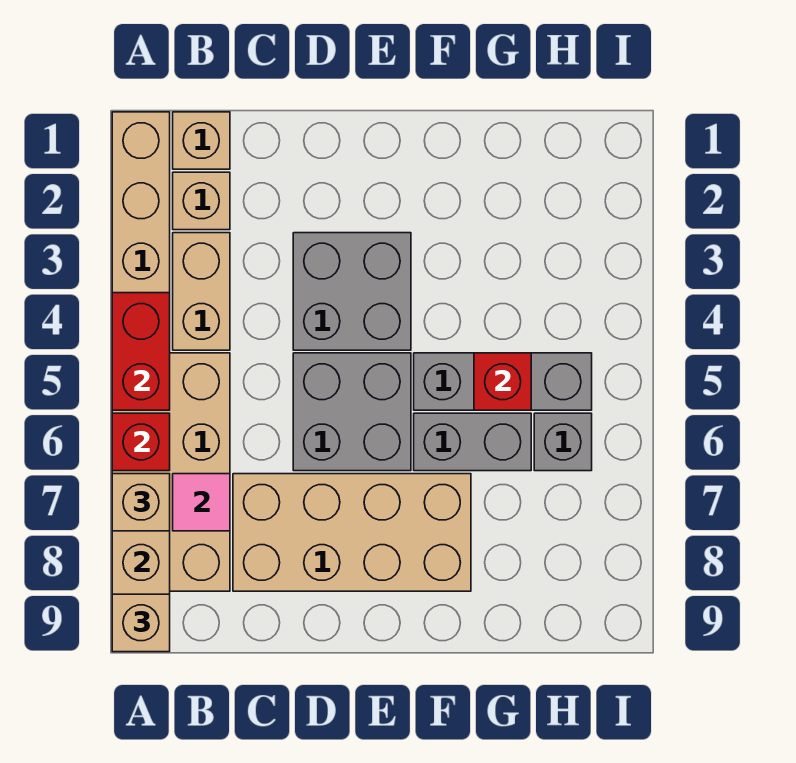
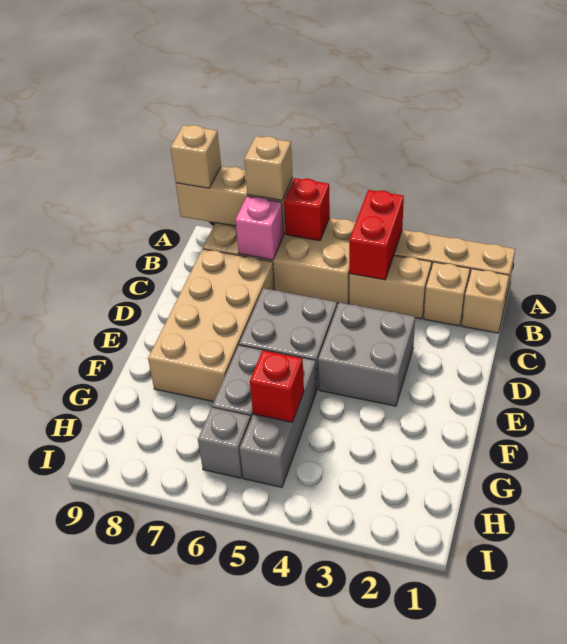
red brick A4:A5 level 2 -> red brick A4:B4 level 2
pink tile B7 level 2 -> pink brick B7 level 2

